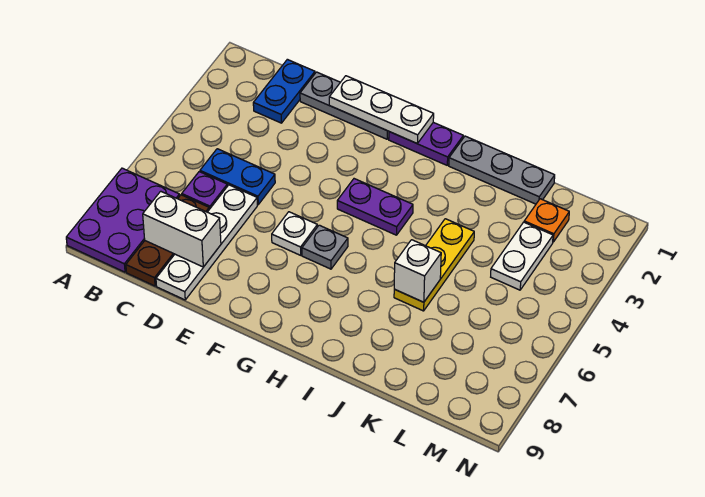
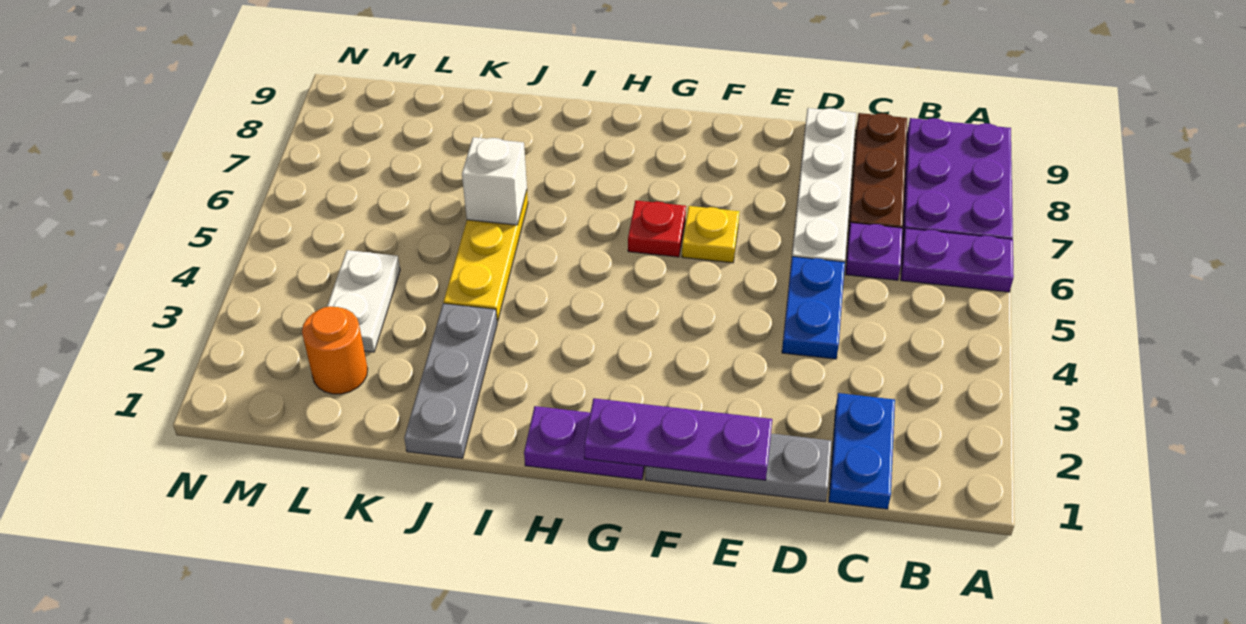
blue plate C5:D5 level 1 -> blue plate D4:D5 level 1
white brick C8:D8 level 2 -> none
white plate E1:G1 level 2 -> purple plate E1:G1 level 2
white plate F6 level 1 -> yellow plate F6 level 1
purple plate G4:H4 level 1 -> purple plate A6:B6 level 1
grey plate G6 level 1 -> red plate G6 level 1
grey plate I1:K1 level 1 -> grey plate J1:J3 level 1
orange plate L2 level 1 -> orange round brick L2 level 1

